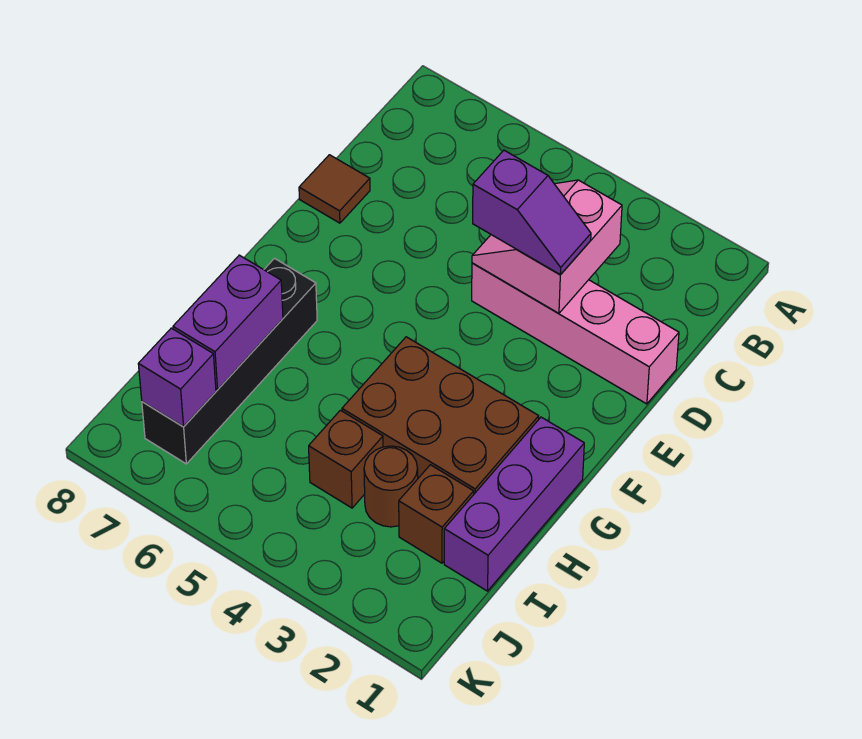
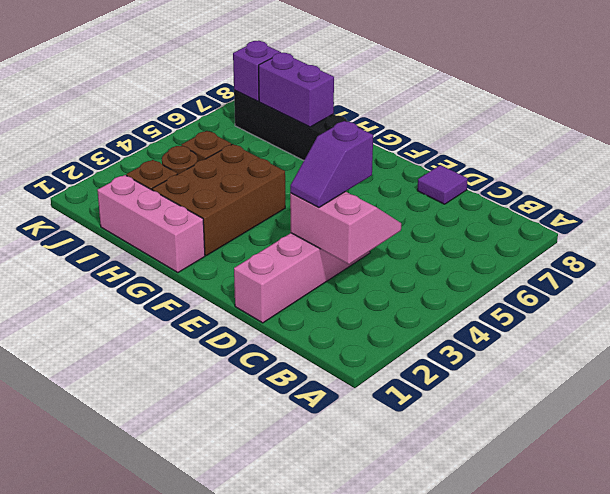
brown tile D8 level 1 -> purple tile D8 level 1
purple brick G1:I1 level 1 -> pink brick G1:I1 level 1

